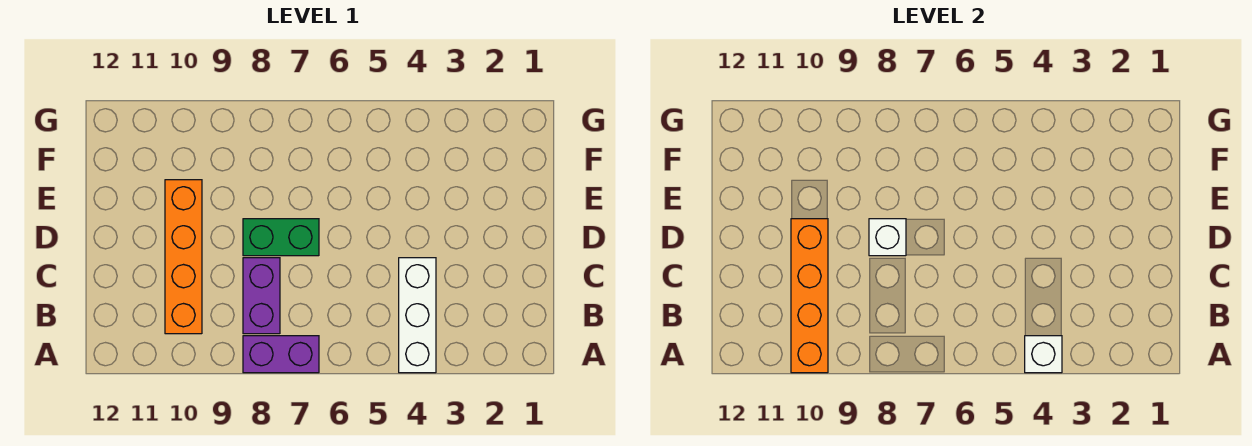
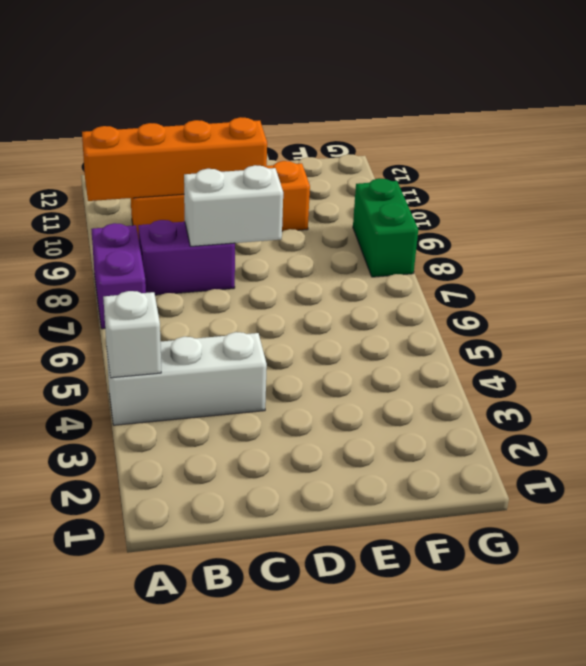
green brick D7:D8 level 1 -> green brick G8:G9 level 1
white brick D8 level 2 -> white brick C8:D8 level 2

